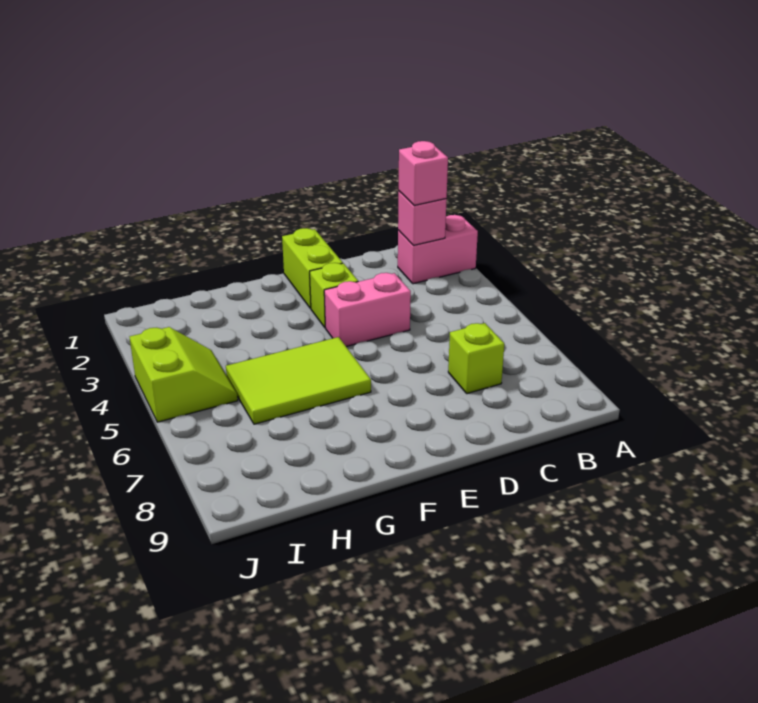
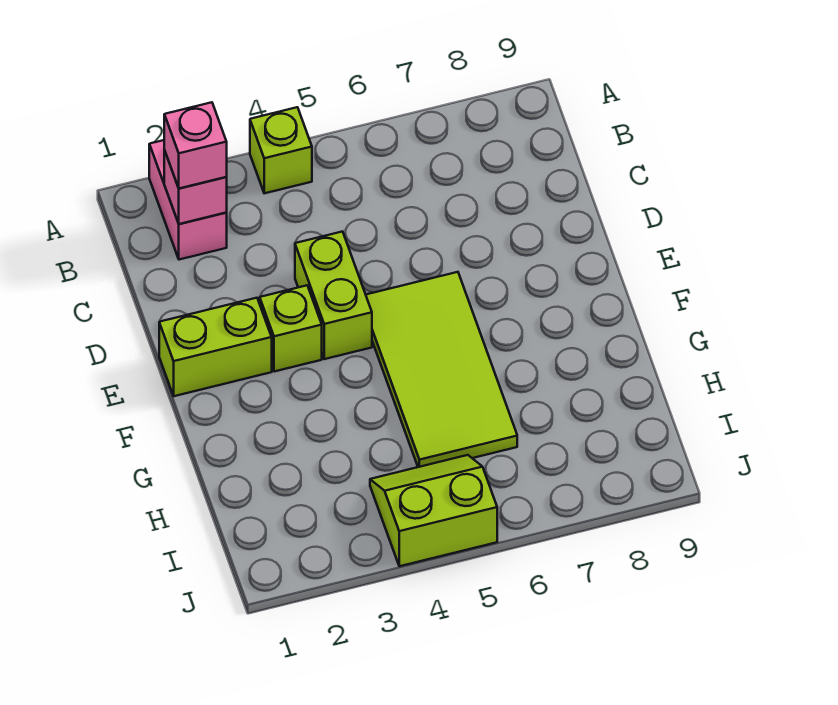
lime brick C7 level 1 -> lime brick A4 level 1
pink brick D4:E4 level 1 -> lime brick D4:E4 level 1
lime tile F5:H6 level 1 -> lime tile E5:H6 level 1

